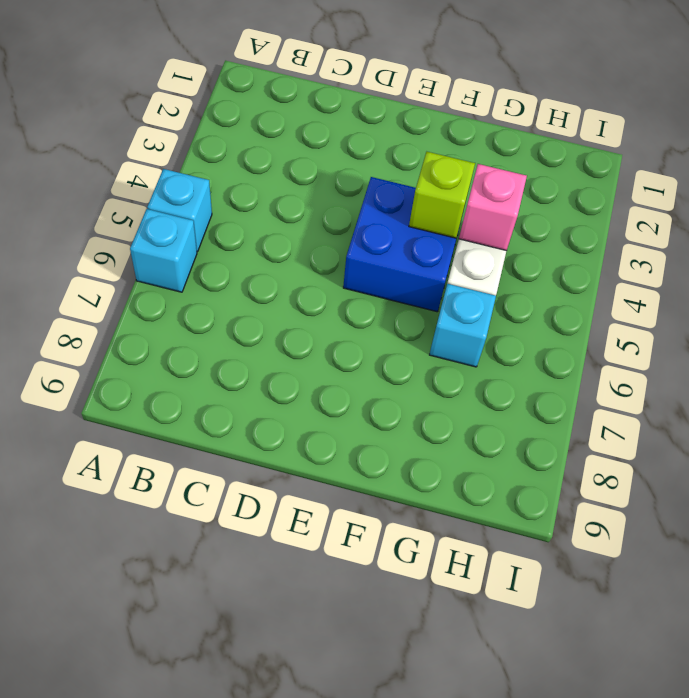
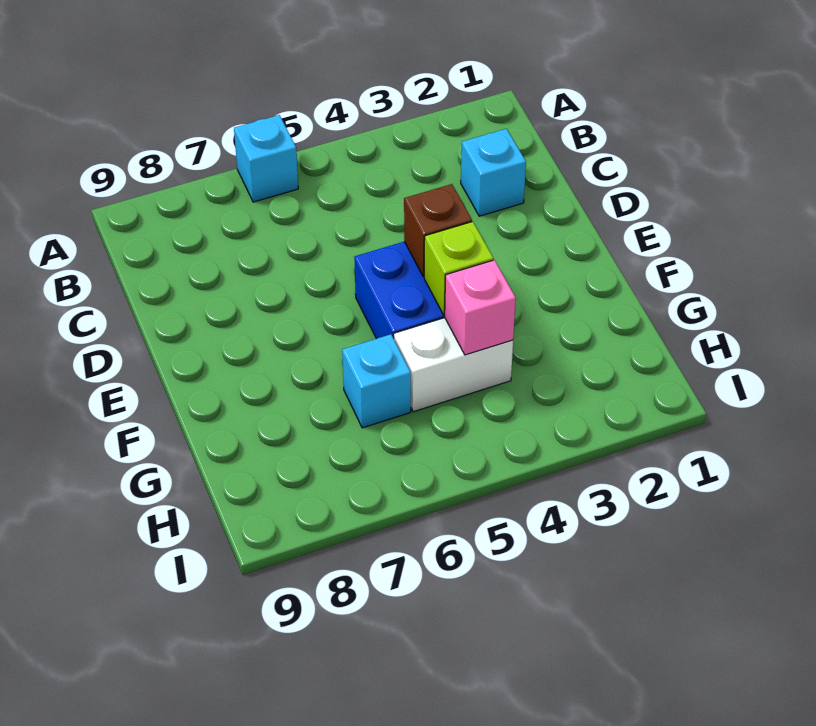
cyan brick A5 level 1 -> cyan brick C2 level 1
none -> brown brick E4 level 2

